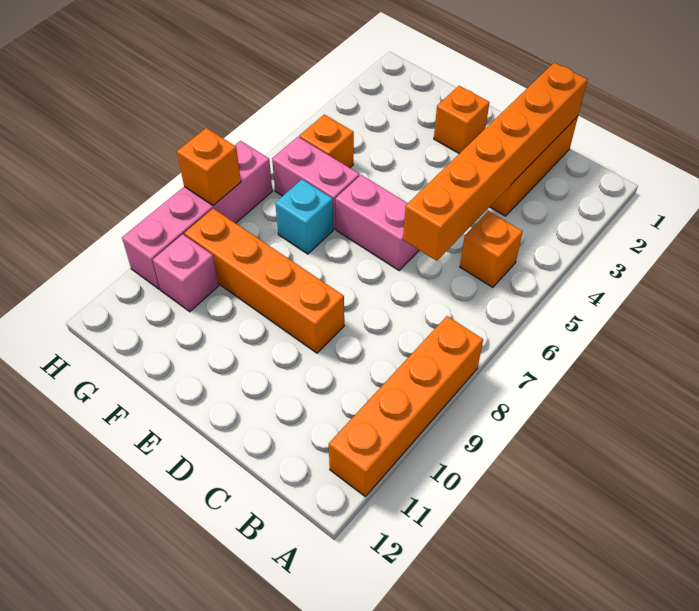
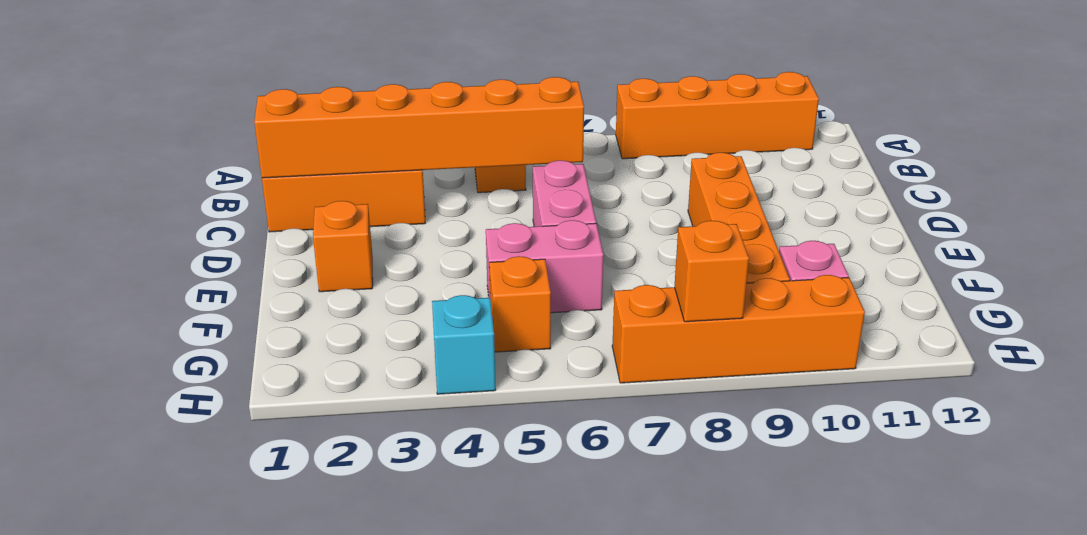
pink brick F6:G6 level 1 -> pink brick F5:F6 level 1
cyan brick F7 level 1 -> cyan brick H4 level 1
pink brick H7:H10 level 1 -> orange brick H7:H10 level 1

